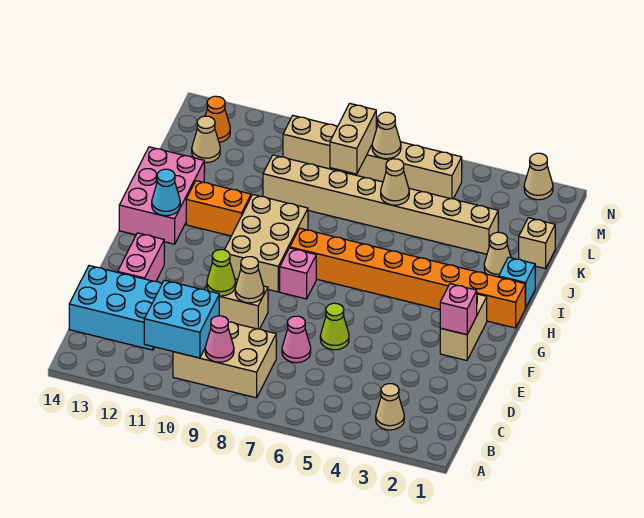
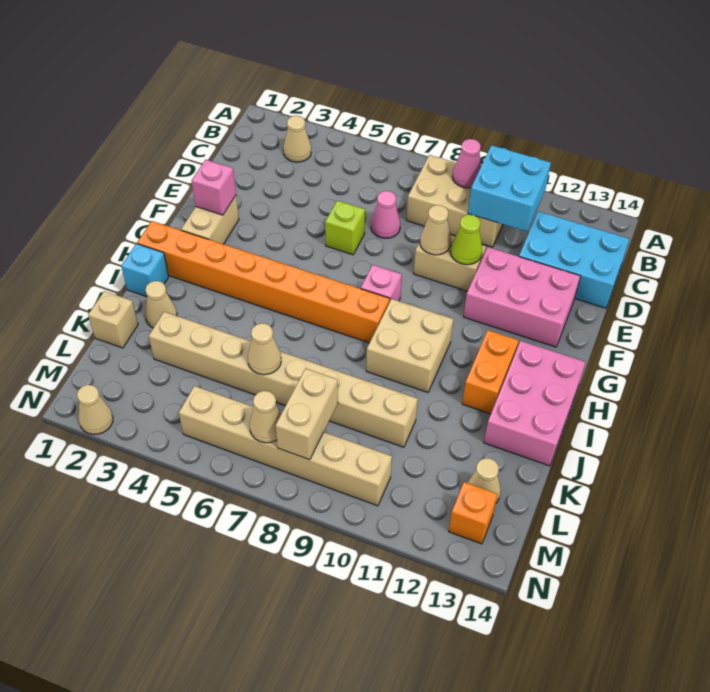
lime cone E6 level 1 -> lime brick E6 level 1
pink brick E13:F13 level 1 -> pink brick E11:F13 level 1
tan brick G9:I10 level 1 -> tan brick H9:I10 level 1
cyan cone H13 level 2 -> none
orange brick I11:I12 level 1 -> orange brick H12:I12 level 1
orange cone M13 level 1 -> orange brick M13 level 1

